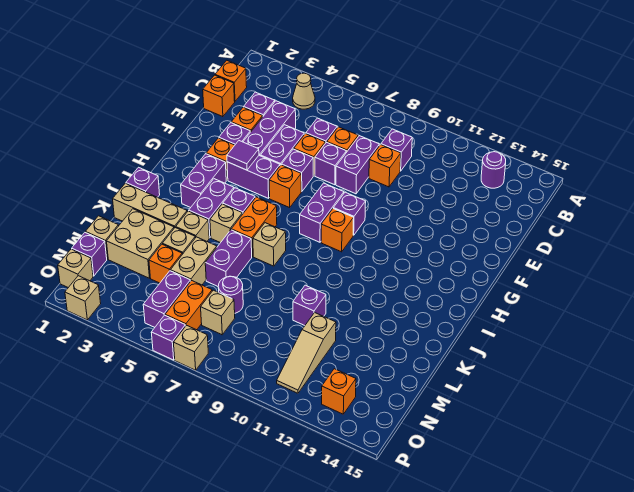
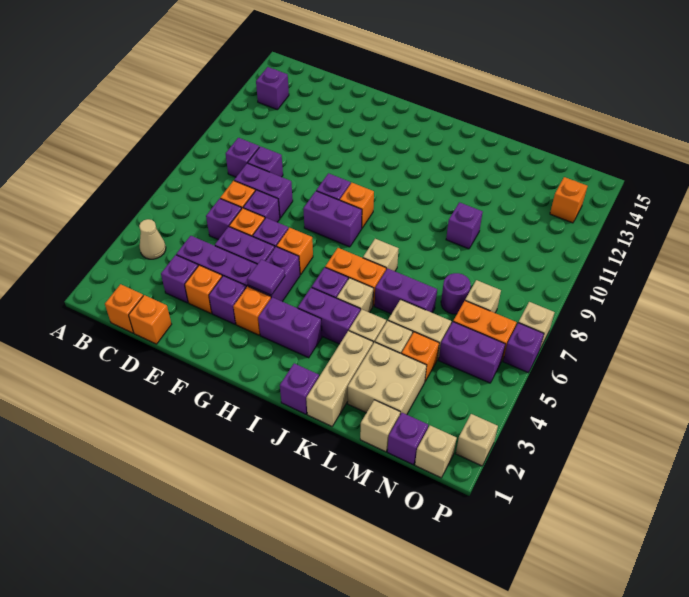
purple round brick B13 level 1 -> purple brick B13 level 1
orange brick D9 level 1 -> purple brick D9 level 1
tan slope M11:O11 level 1 top M -> none

